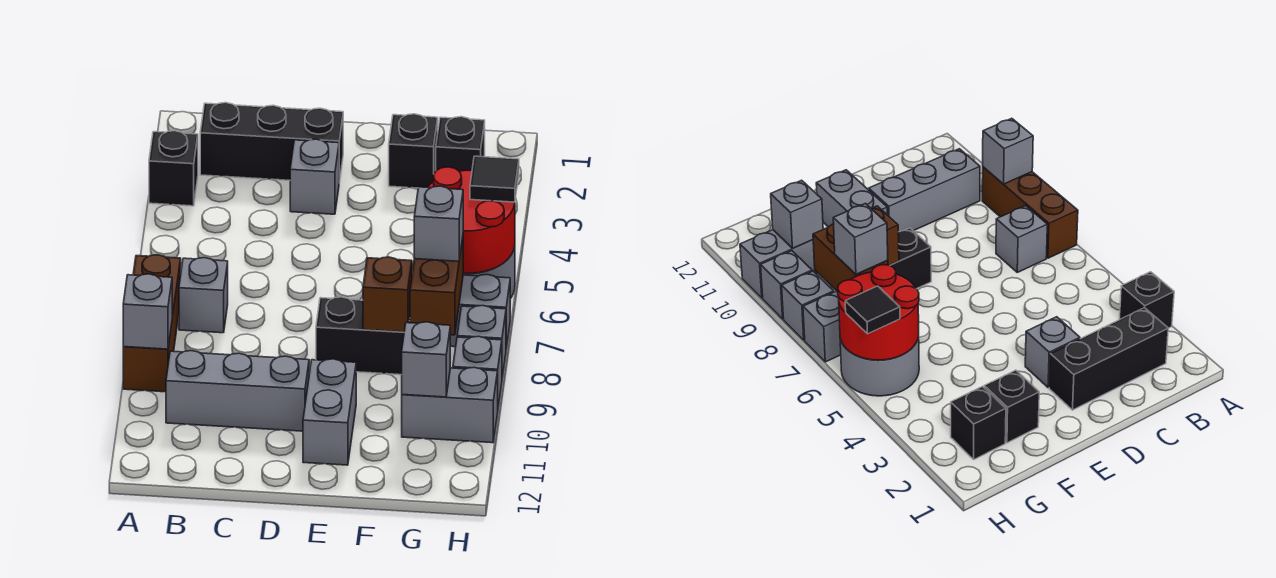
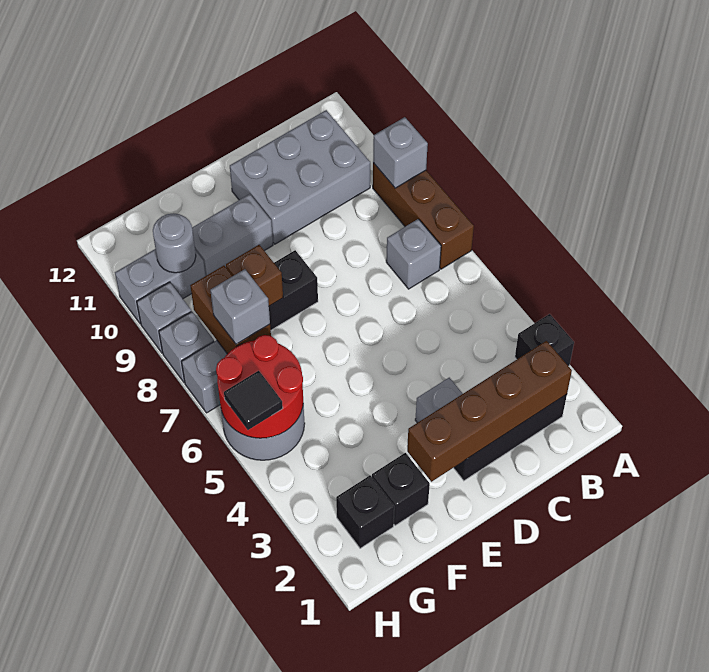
none -> brown brick B2:E2 level 2
grey brick B10:D10 level 1 -> grey brick B10:D11 level 1
grey brick E10:E11 level 1 -> grey brick E10:F10 level 1
grey brick G10 level 2 -> grey round brick G10 level 2

